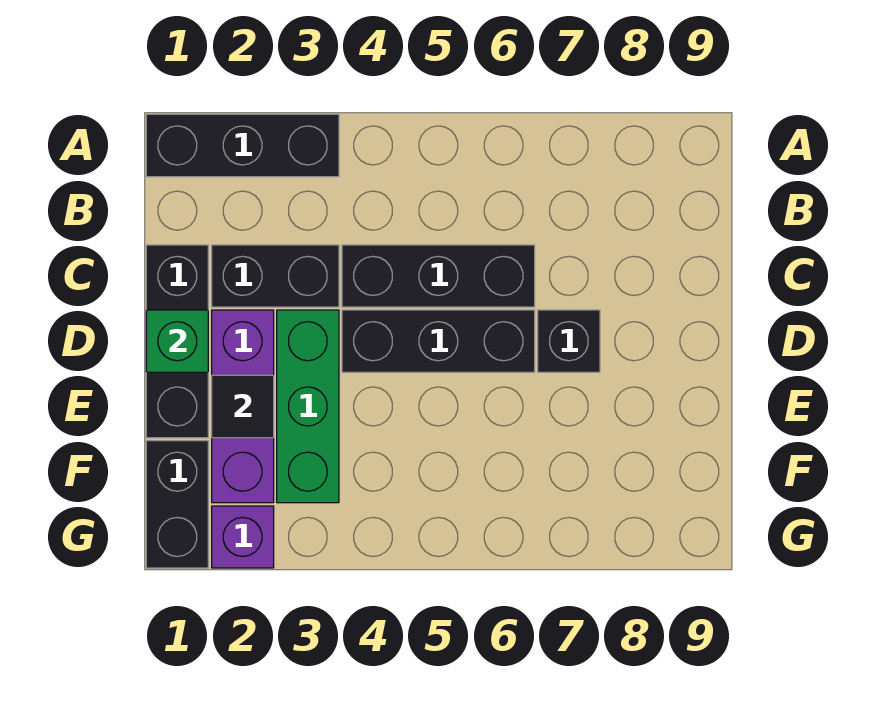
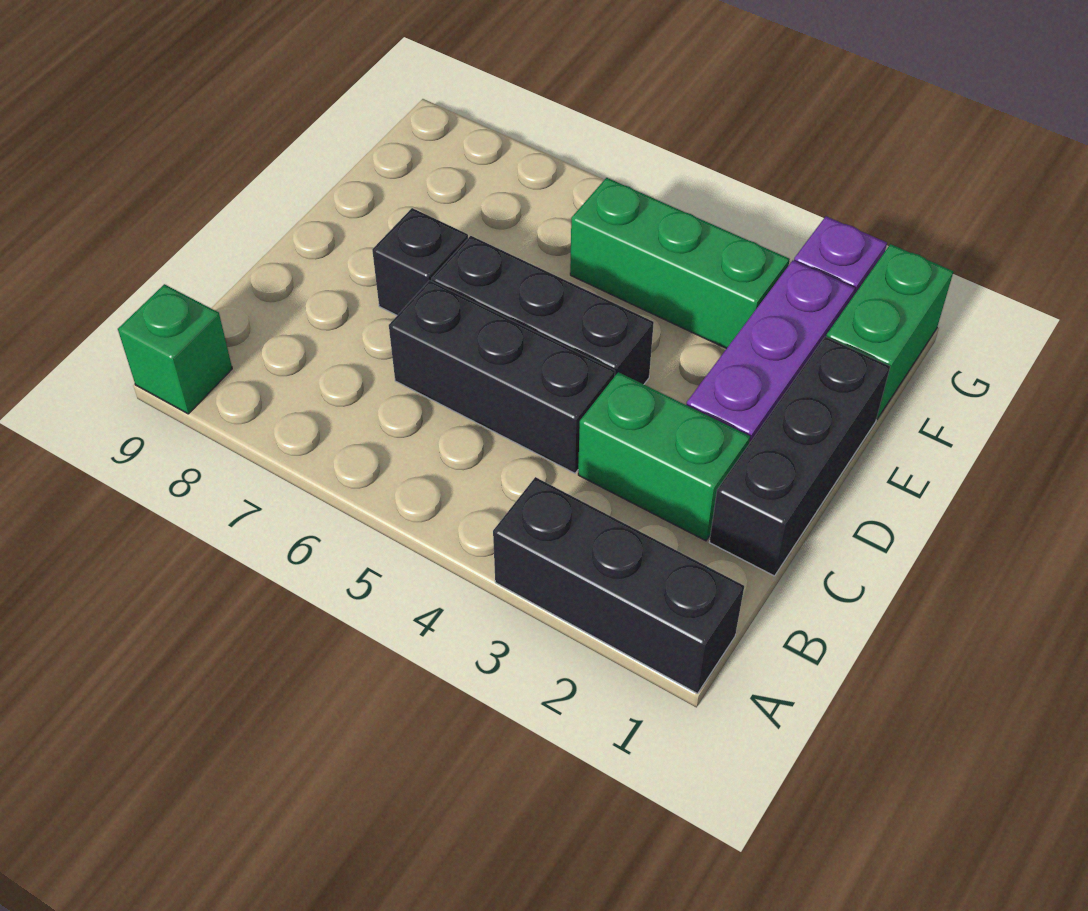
black brick C2:C3 level 1 -> green brick C2:C3 level 1
green brick D1 level 2 -> green brick A9 level 1
green brick D3:F3 level 1 -> green brick F3:F5 level 1
black tile E2 level 2 -> none
black brick F1:G1 level 1 -> green brick F1:G1 level 1

